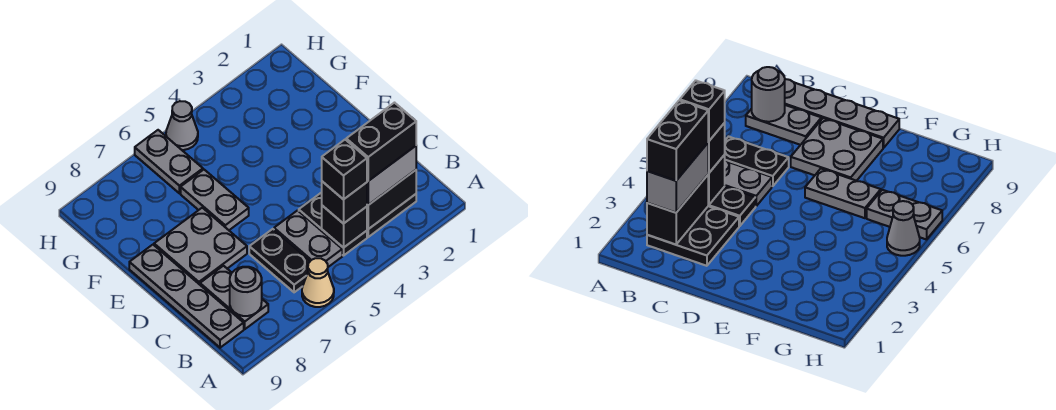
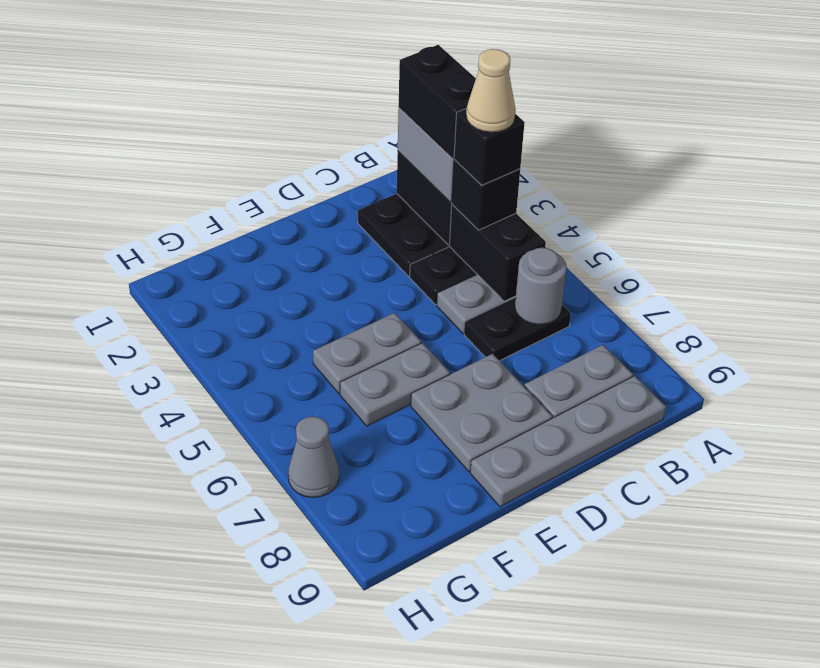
tan cone A6 level 1 -> tan cone B4 level 5
black brick B4 level 2 -> black brick B4:B5 level 2
grey round brick B8 level 2 -> grey round brick B6 level 2
grey plate G6:H6 level 1 -> grey plate E5:F5 level 1
grey cone H5 level 1 -> grey cone H7 level 1

